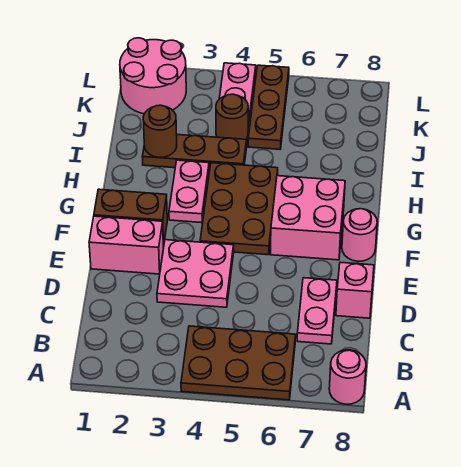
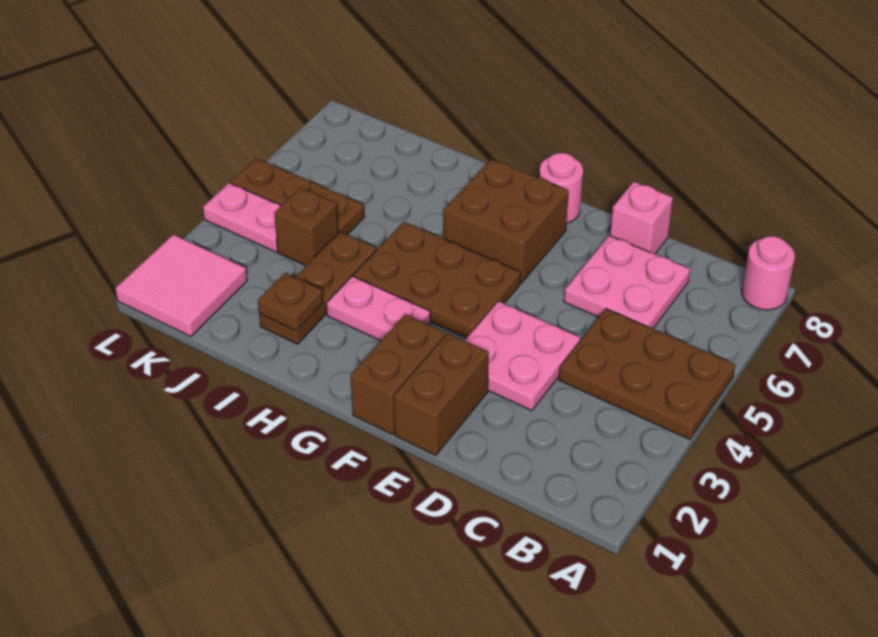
brown plate A4:B6 level 1 -> brown plate A4:C5 level 1
pink plate C7:D7 level 1 -> pink plate C6:D7 level 1
pink brick E1:E2 level 1 -> brown brick E1:E2 level 1
pink brick F6:G7 level 1 -> brown brick F6:G7 level 1
brown round brick I2 level 2 -> brown plate I2 level 2
brown round brick J4 level 1 -> brown brick J4 level 1
pink round brick K1:L2 level 1 -> pink tile K1:L2 level 1

